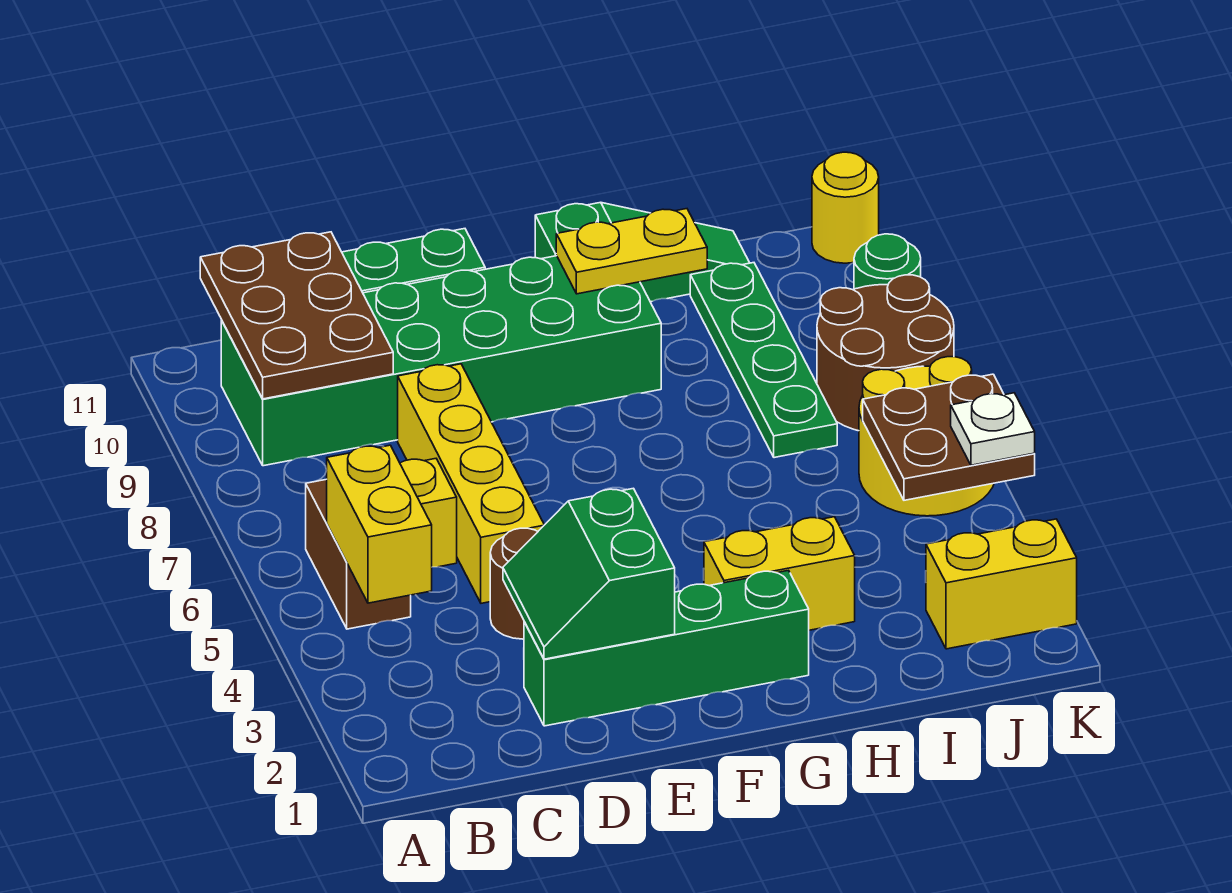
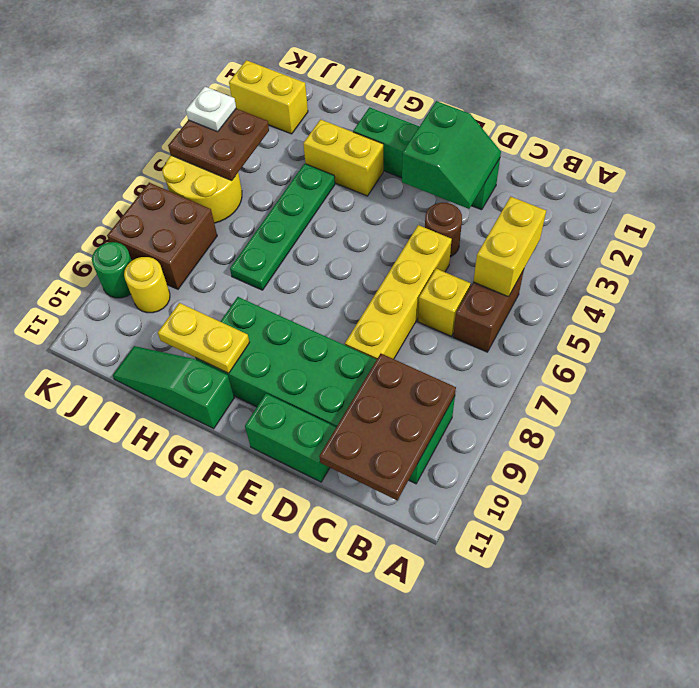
green plate I7:I10 level 1 -> green plate H4:H7 level 1
brown round brick J7:K8 level 1 -> brown brick J7:K8 level 1
yellow round brick K11 level 1 -> yellow round brick J9 level 1

